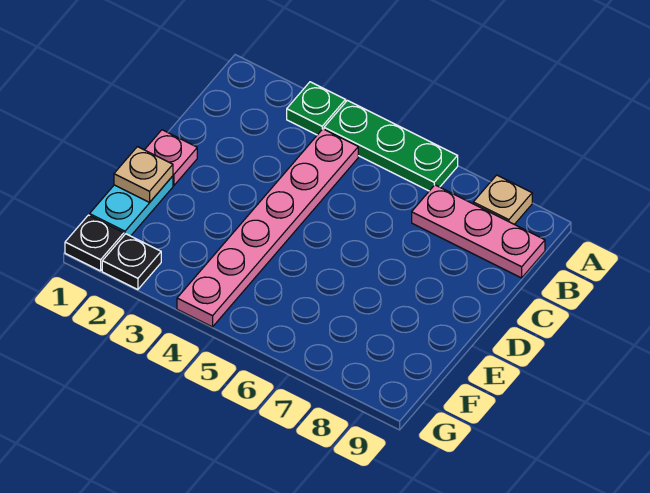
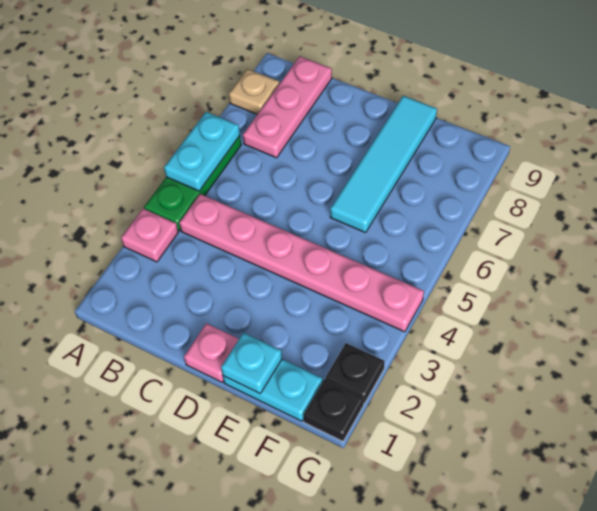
green plate A3 level 1 -> pink plate A3 level 1
none -> cyan plate A5:A6 level 2
tan plate E1 level 2 -> cyan plate E1 level 2
none -> cyan tile E6:E9 level 1

